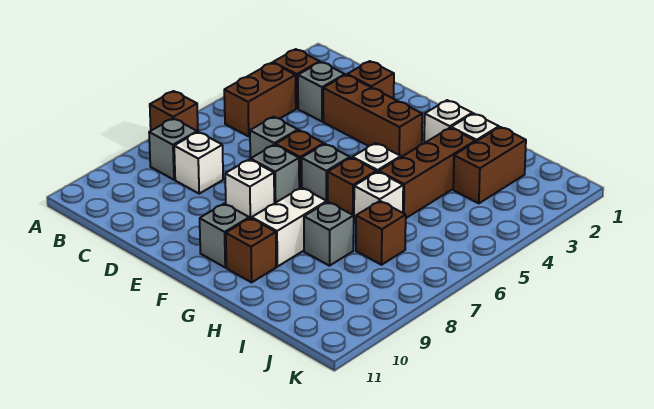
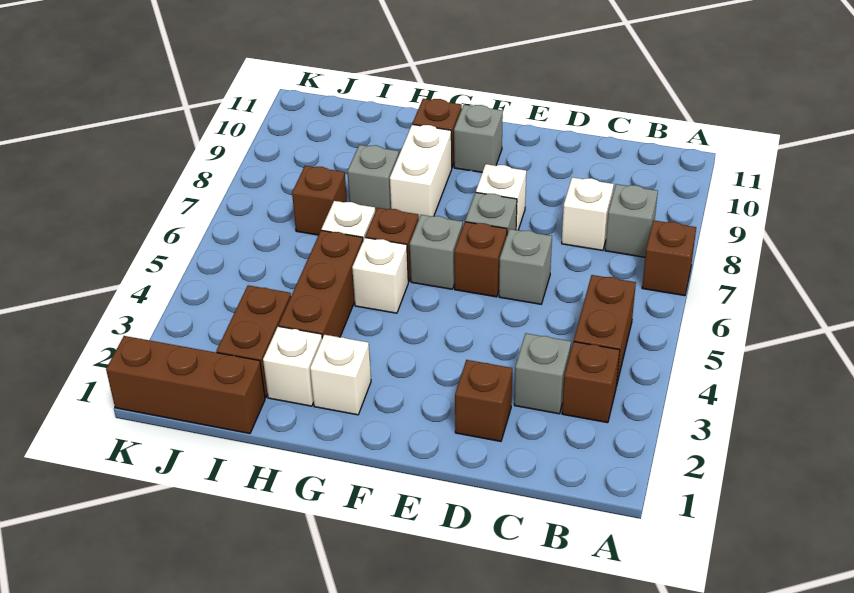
brown brick D3:F3 level 1 -> brown brick I1:K1 level 1

